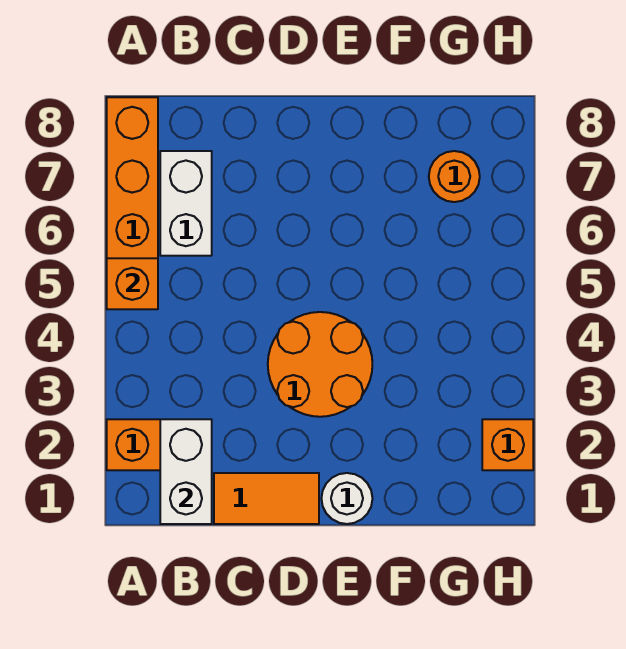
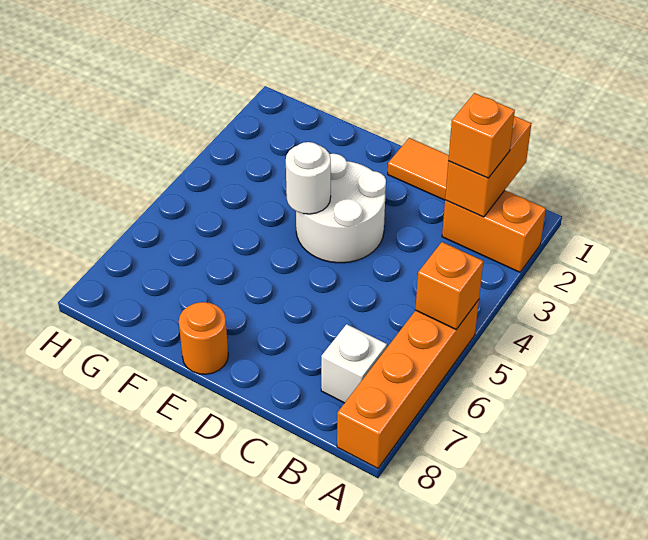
white brick B1:B2 level 2 -> orange brick B1:B2 level 2
white brick B6:B7 level 1 -> white brick B7 level 1
orange round brick D3:E4 level 1 -> white round brick D3:E4 level 1
white round brick E1 level 1 -> white round brick E4 level 2
orange round brick G7 level 1 -> orange round brick E8 level 1
orange brick H2 level 1 -> orange brick B2 level 3

